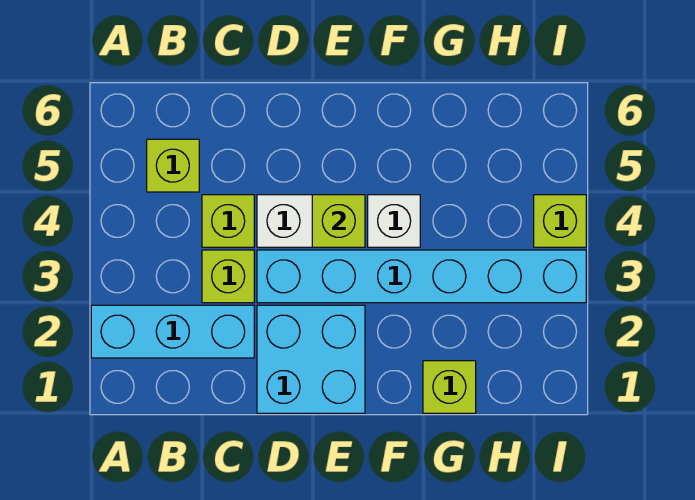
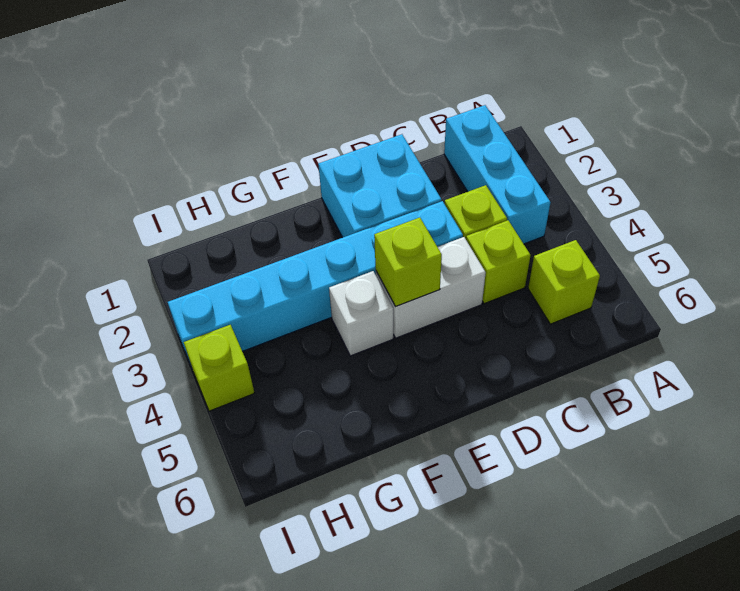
cyan brick A2:C2 level 1 -> cyan brick B1:B3 level 1
lime brick G1 level 1 -> none

